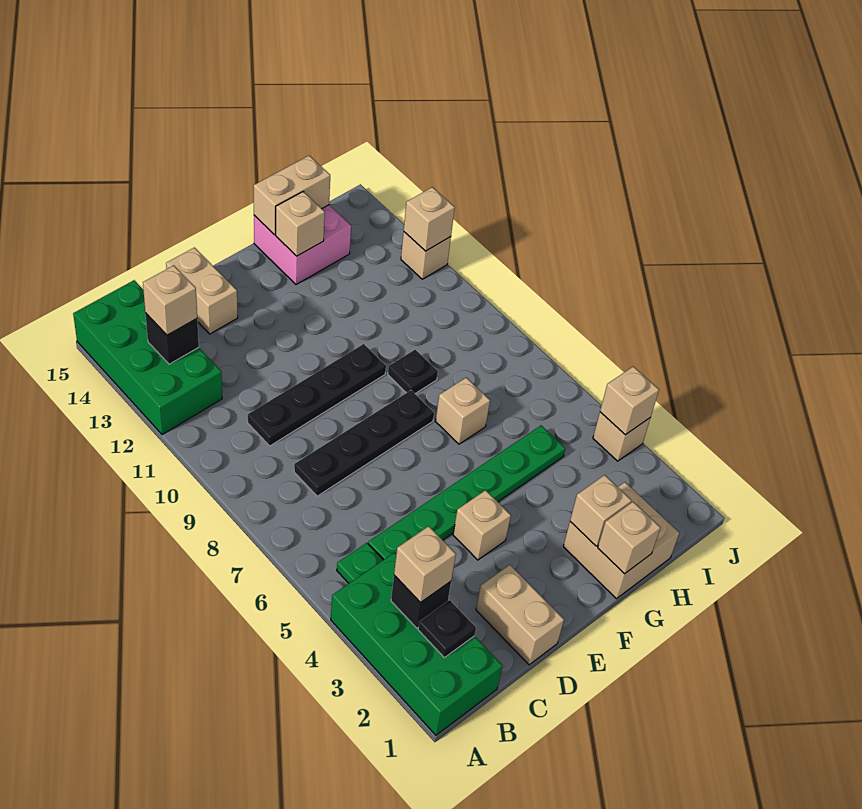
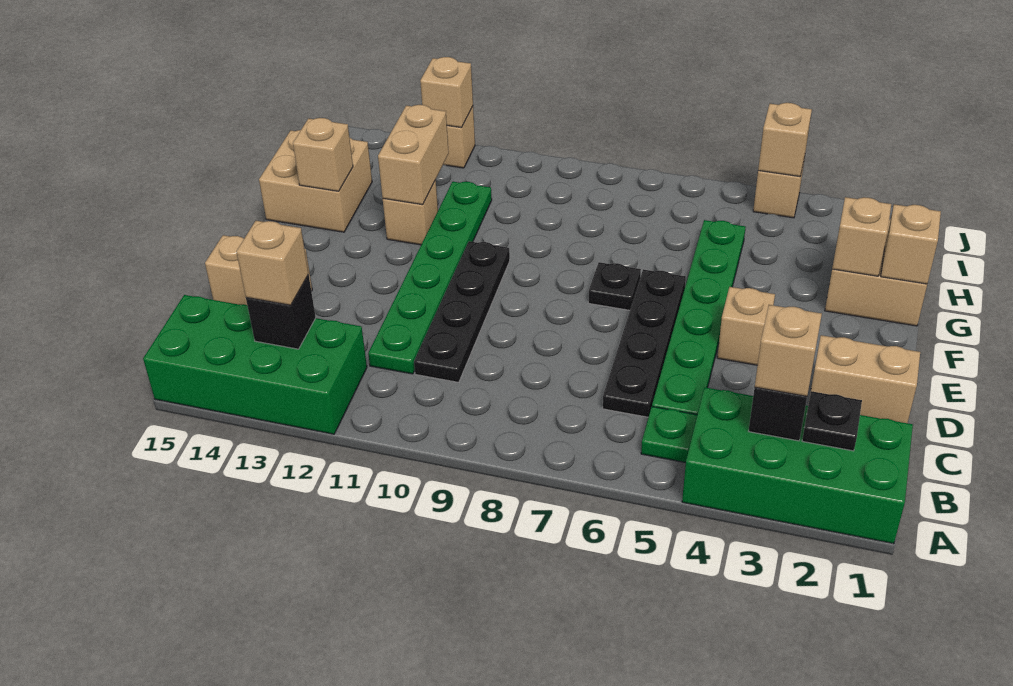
black plate C8:F8 level 1 -> black plate C6:F6 level 1
none -> green plate C11:H11 level 1
tan brick G7 level 1 -> tan brick G12 level 1
black plate G9 level 1 -> black plate F7 level 1
pink brick G14:H15 level 1 -> tan brick G14:H15 level 1
tan brick G15:H15 level 2 -> tan brick G12:H12 level 2

